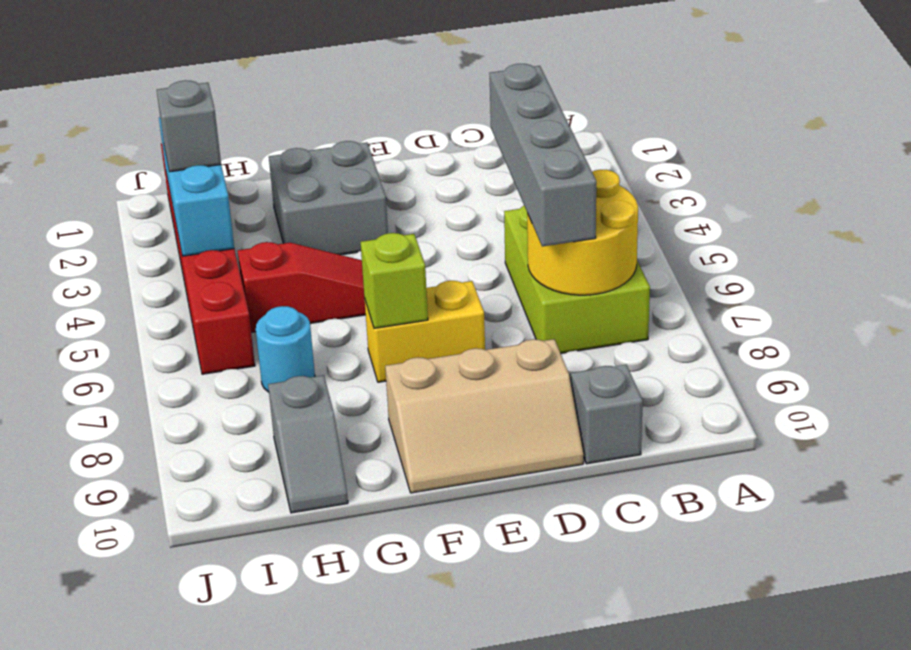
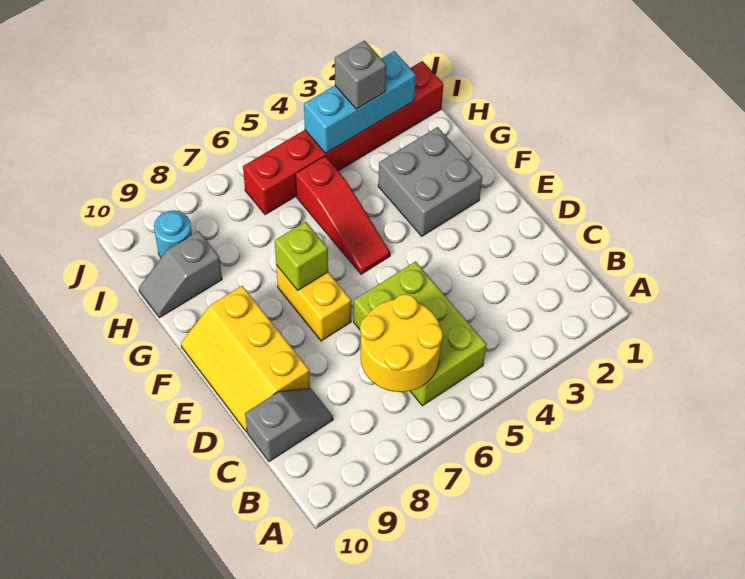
lime brick B5:C7 level 1 -> lime brick B5:D6 level 1
grey brick C4:C7 level 3 -> none
tan slope D9:F10 level 1 top 9 -> yellow slope D9:F10 level 1 top 9
cyan round brick H7 level 1 -> cyan round brick I9 level 1

